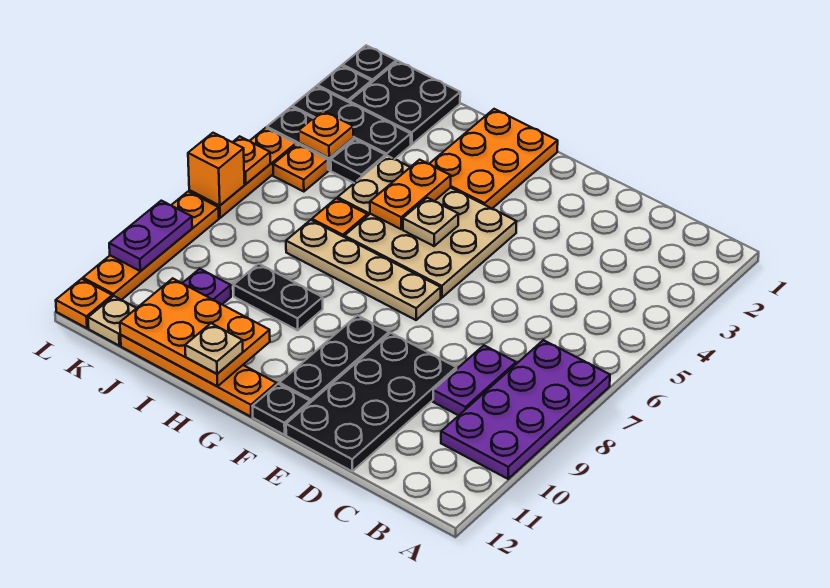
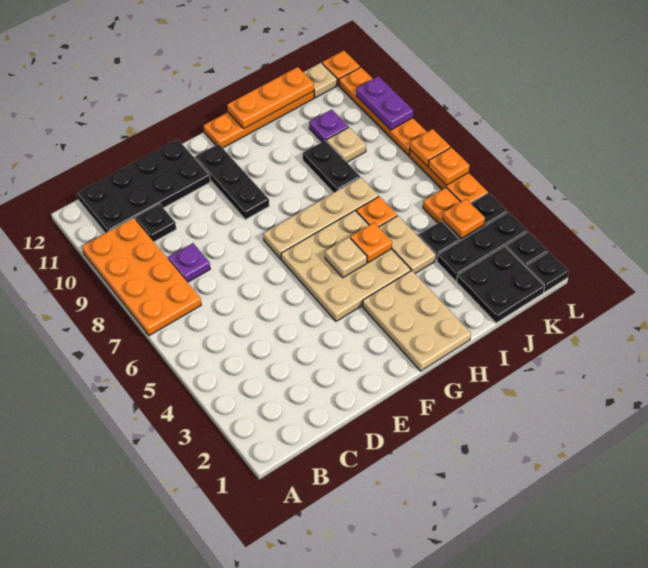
purple plate A7:B10 level 1 -> orange plate A7:B10 level 1
purple plate C8:C9 level 1 -> purple plate C8 level 1
black plate D9:E12 level 1 -> black plate B11:E12 level 1
black plate F12 level 1 -> black plate C10 level 1
orange plate G1:H3 level 1 -> tan plate G1:H3 level 1
orange plate H4:H5 level 2 -> orange plate H5 level 2
black plate H9:I9 level 1 -> black plate I8:I9 level 1
orange plate H11:J12 level 2 -> orange plate H12:J12 level 2
tan plate H12 level 3 -> tan plate J9 level 1
orange brick L7 level 2 -> orange plate L7 level 2

